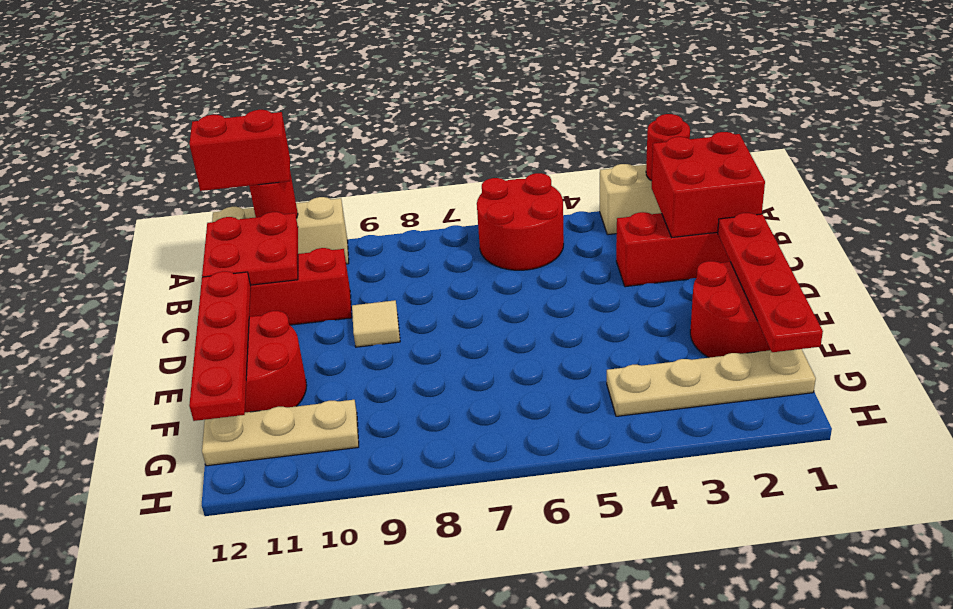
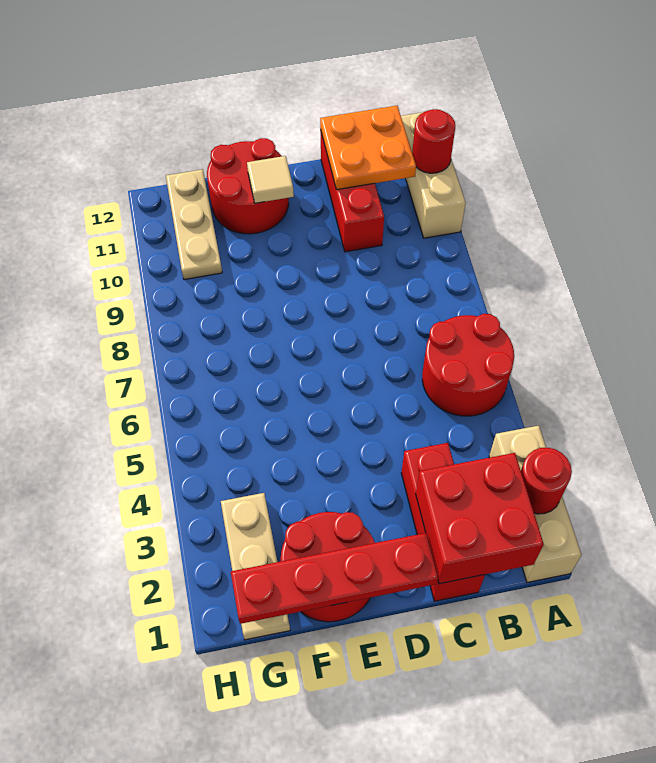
red brick A11:A12 level 3 -> none
red plate B11:C12 level 2 -> orange plate B11:C12 level 2
tan tile D9 level 1 -> tan tile E11 level 2
red plate D12:G12 level 2 -> none
tan plate G1:G4 level 1 -> tan plate G1:G3 level 1

